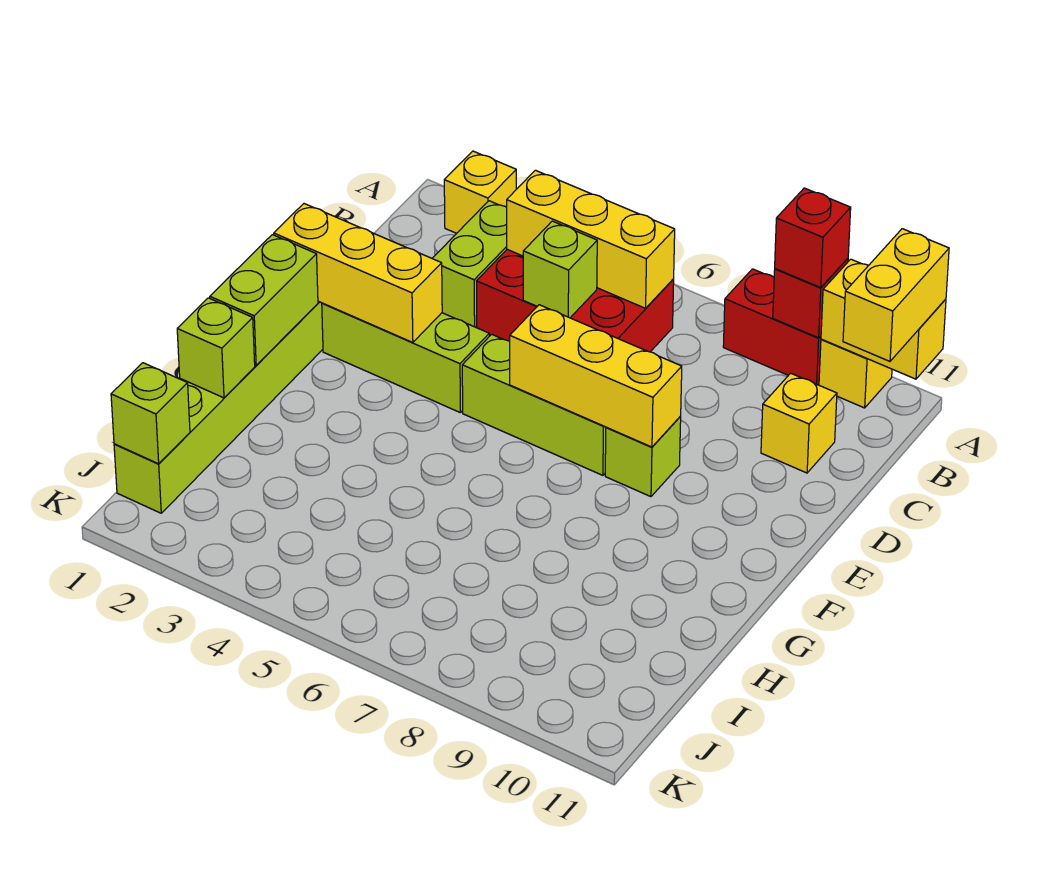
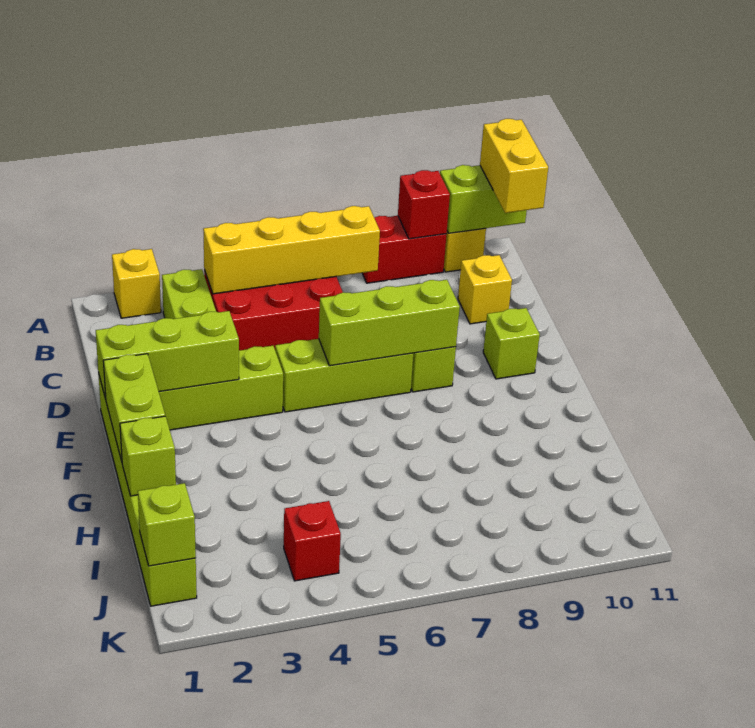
red brick A9 level 3 -> red brick J4 level 1
yellow brick A10:A11 level 2 -> lime brick A10:A11 level 2
yellow brick B4:B6 level 2 -> yellow brick B4:B7 level 2
lime brick C5 level 2 -> lime brick E10 level 1
yellow brick E1:E3 level 2 -> lime brick E1:E3 level 2
yellow brick E6:E8 level 2 -> lime brick E6:E8 level 2

